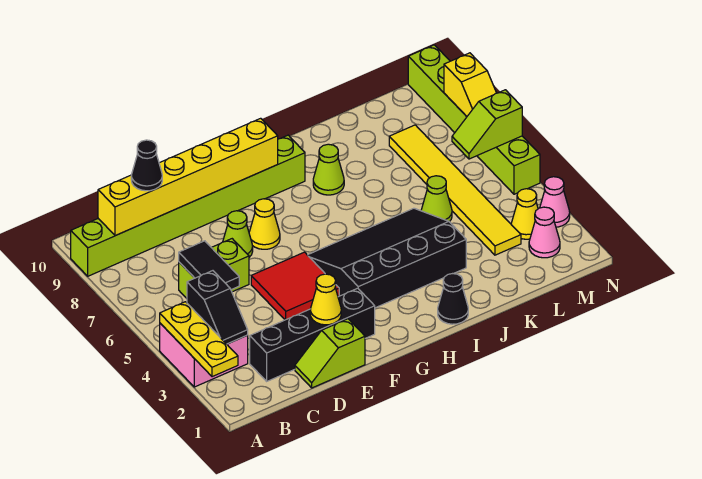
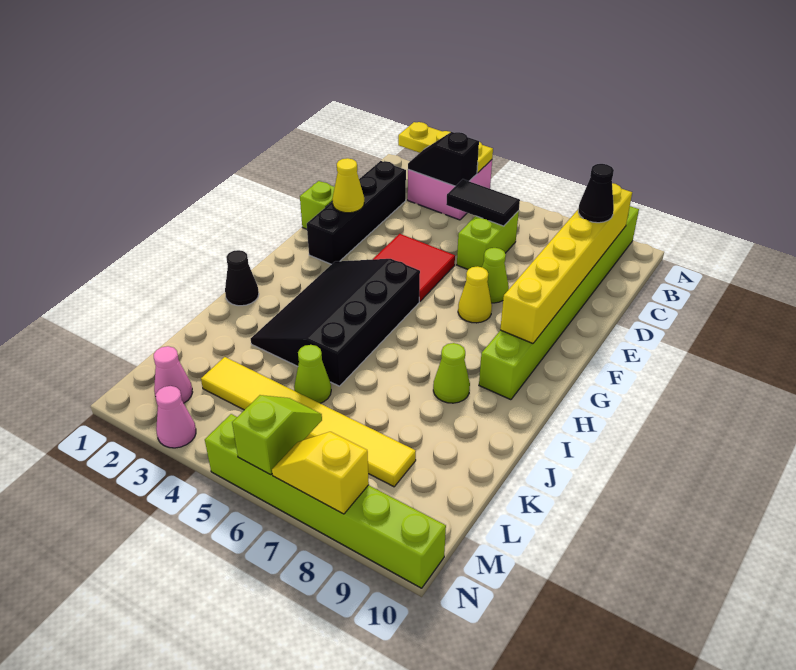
black slope G3:J5 level 1 top 3 -> black slope G3:J5 level 1 top 5
yellow cone M3 level 1 -> none

